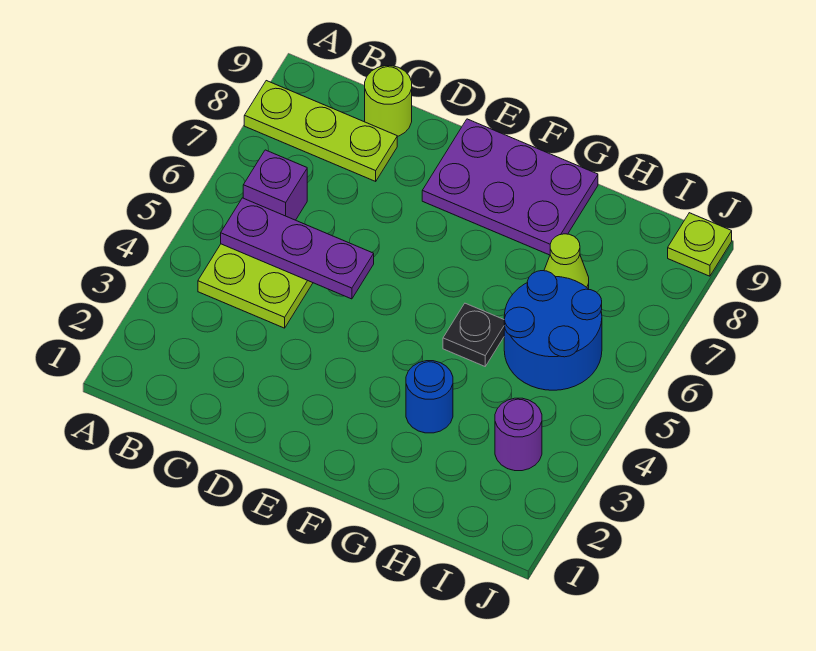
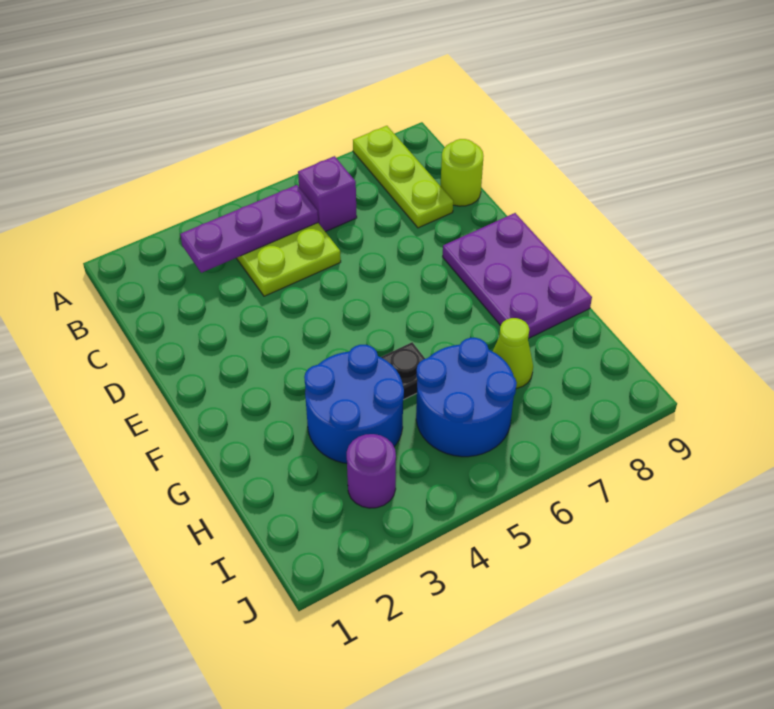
purple plate B5:D5 level 2 -> purple plate B3:B5 level 2
blue round brick G3 level 1 -> blue round brick G3:H4 level 1
lime plate J9 level 1 -> none

